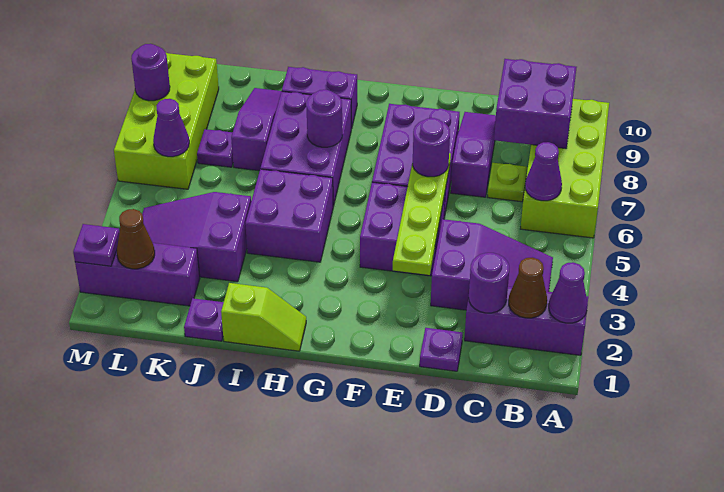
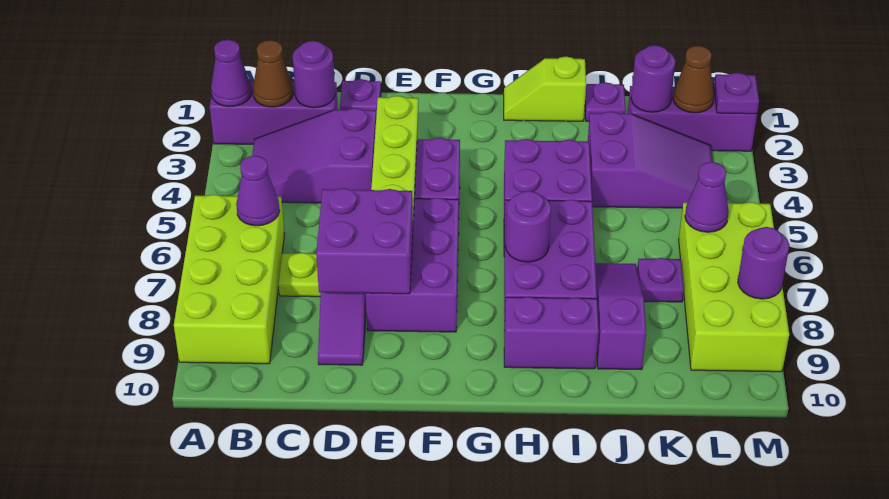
purple brick B8:C9 level 2 -> purple brick D7:E8 level 2
purple round brick E6 level 3 -> purple round brick K2 level 2
purple slope J7:J9 level 1 top 7 -> purple slope J7:J9 level 1 top 9

